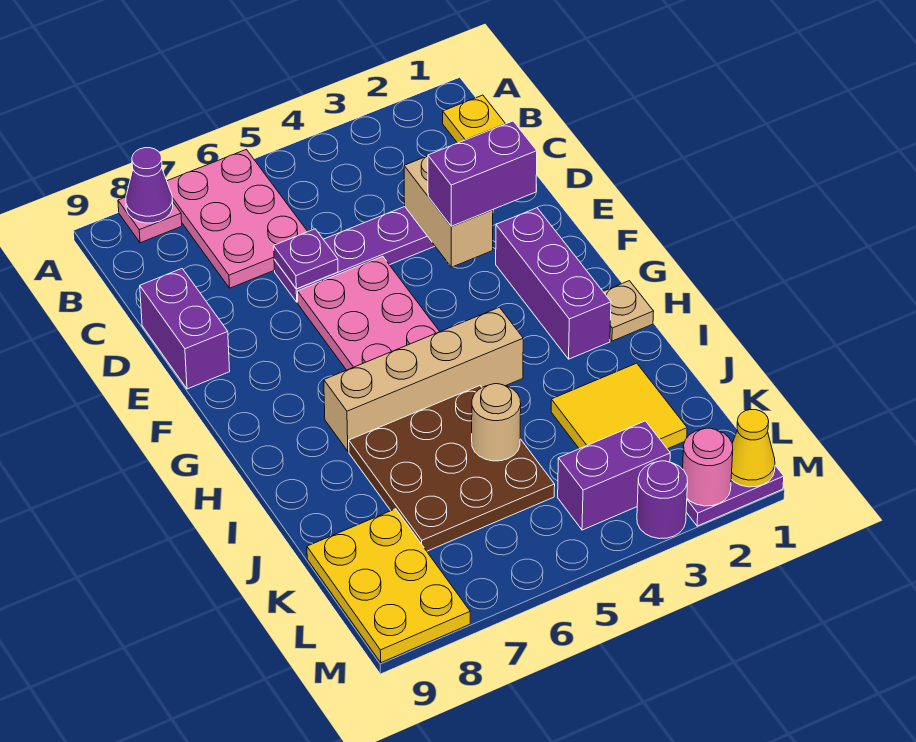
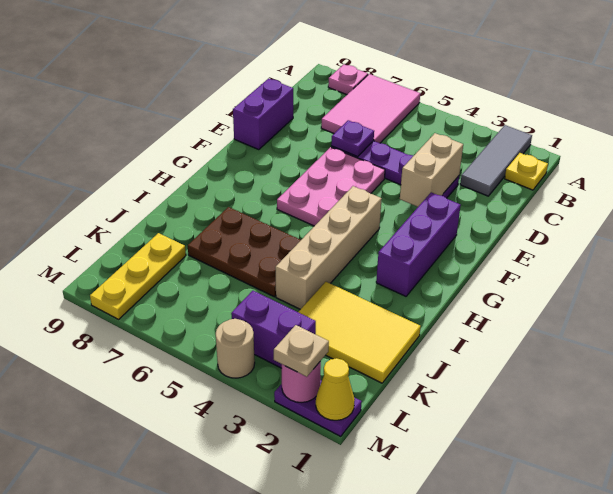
none -> grey tile A2:C2 level 1
pink plate A6:C7 level 1 -> pink tile A6:C7 level 1
purple cone A8 level 2 -> none
purple brick E2:E3 level 3 -> none
tan plate H1 level 1 -> tan plate M2 level 3
tan brick H4:H7 level 1 -> tan brick G4:J4 level 1
brown plate I5:K7 level 1 -> brown plate I5:J7 level 1
yellow tile J2:K3 level 1 -> yellow tile J1:K3 level 1
tan round brick J5 level 2 -> tan round brick M4 level 1
yellow plate K8:M9 level 1 -> yellow plate K8:M8 level 1
purple round brick M3 level 1 -> none

